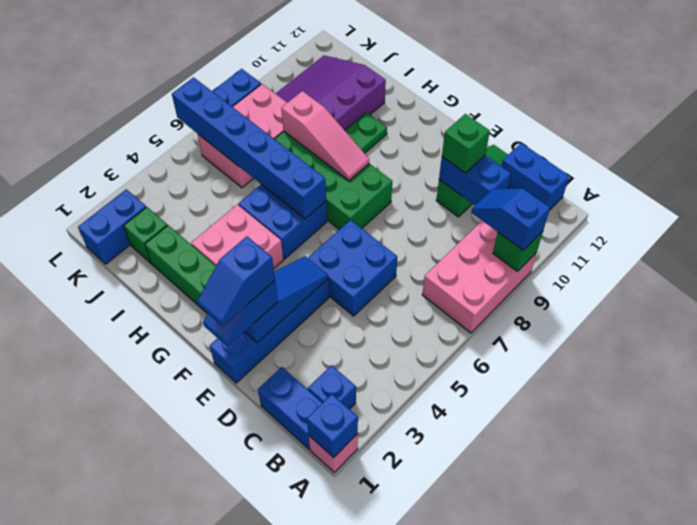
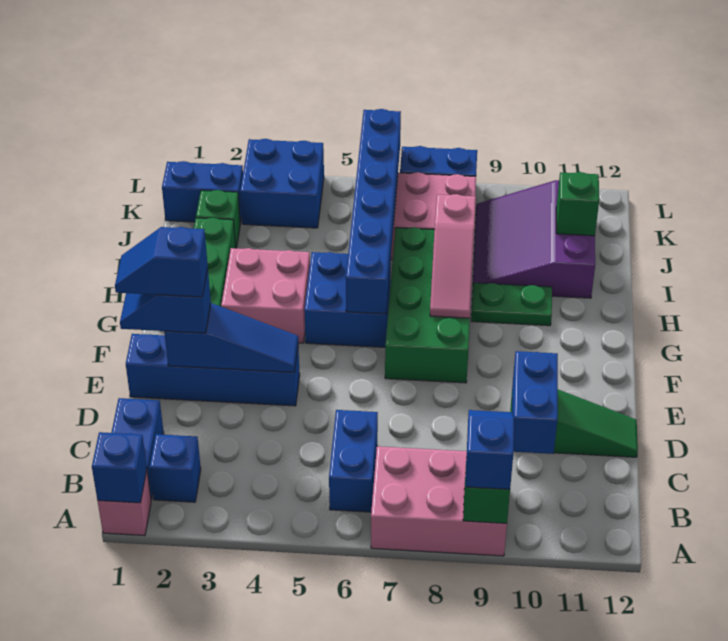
blue brick B12:C12 level 1 -> blue brick B6:C6 level 1
blue brick D5:E6 level 1 -> blue brick K3:L4 level 1
green brick D10 level 3 -> green brick J11 level 2
purple slope I9:K11 level 1 top I -> purple slope I9:K11 level 1 top 11

